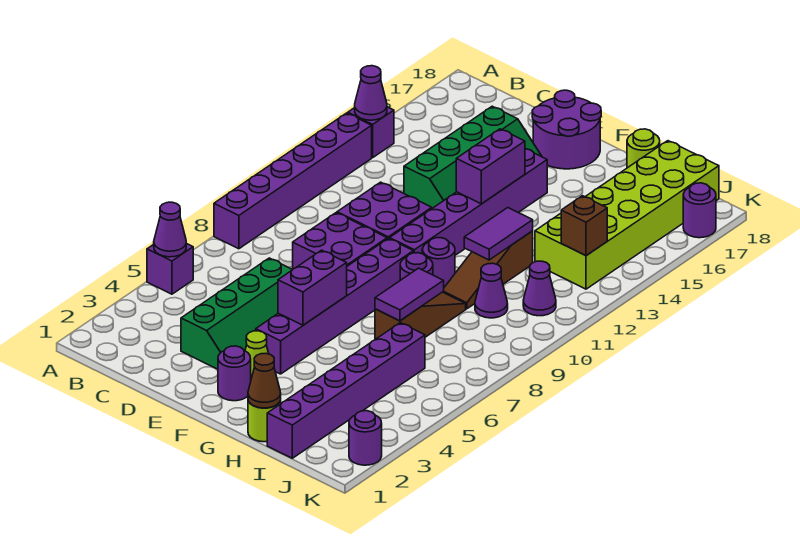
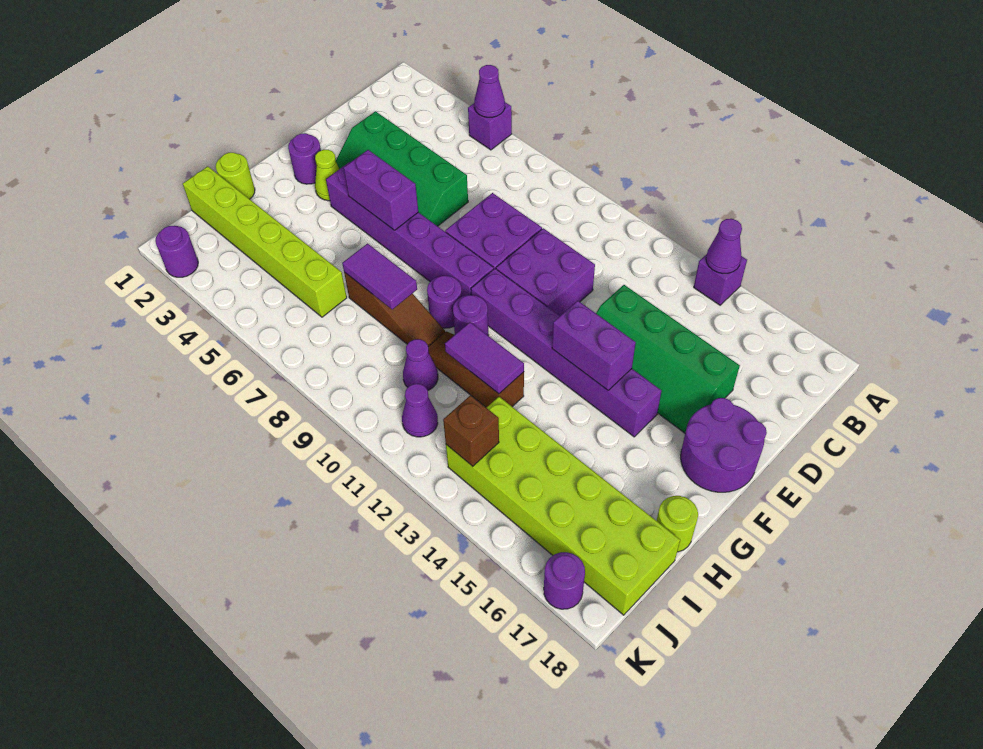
purple brick A8:A13 level 1 -> none
brown cone H1 level 2 -> none
purple brick I1:I6 level 1 -> lime brick I1:I6 level 1

